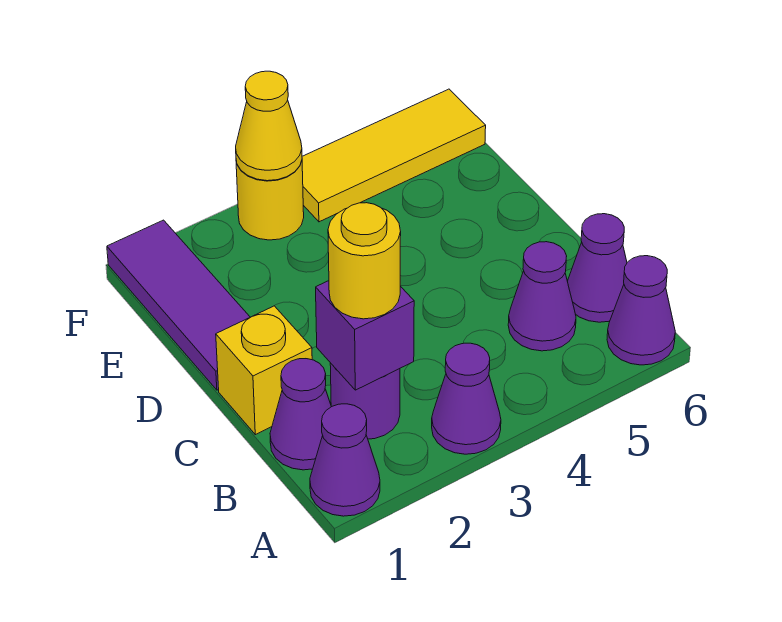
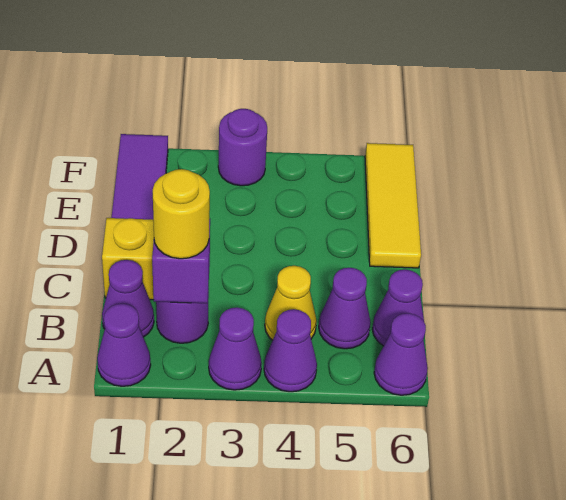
none -> purple cone A4 level 1
yellow round brick F3 level 1 -> purple round brick F3 level 1
yellow cone F3 level 2 -> yellow cone B4 level 1
yellow tile F4:F6 level 1 -> yellow tile D6:F6 level 1

